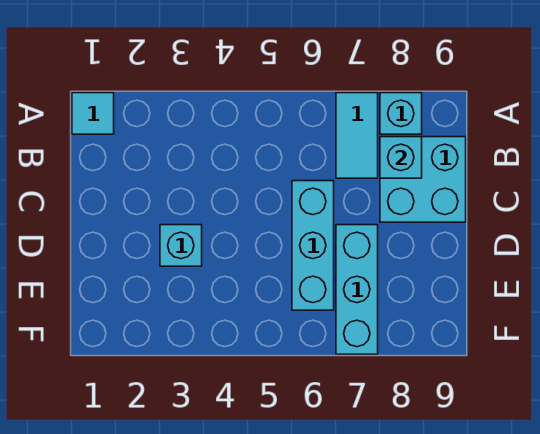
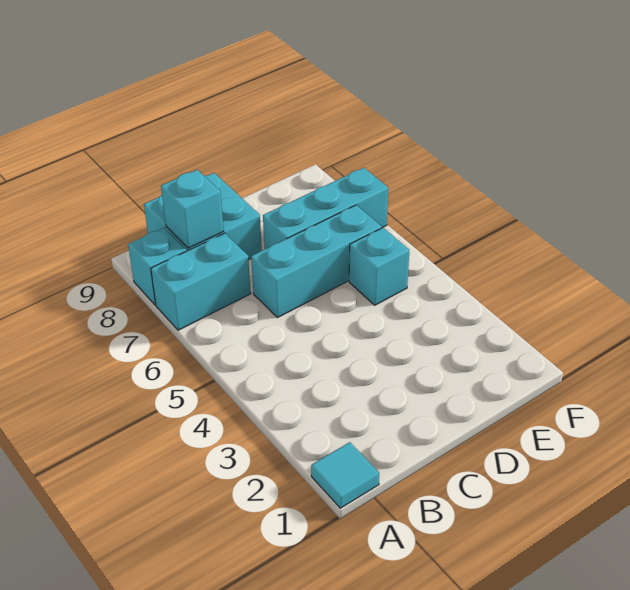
cyan tile A7:B7 level 1 -> cyan brick A7:B7 level 1
cyan brick D3 level 1 -> cyan brick E5 level 1

